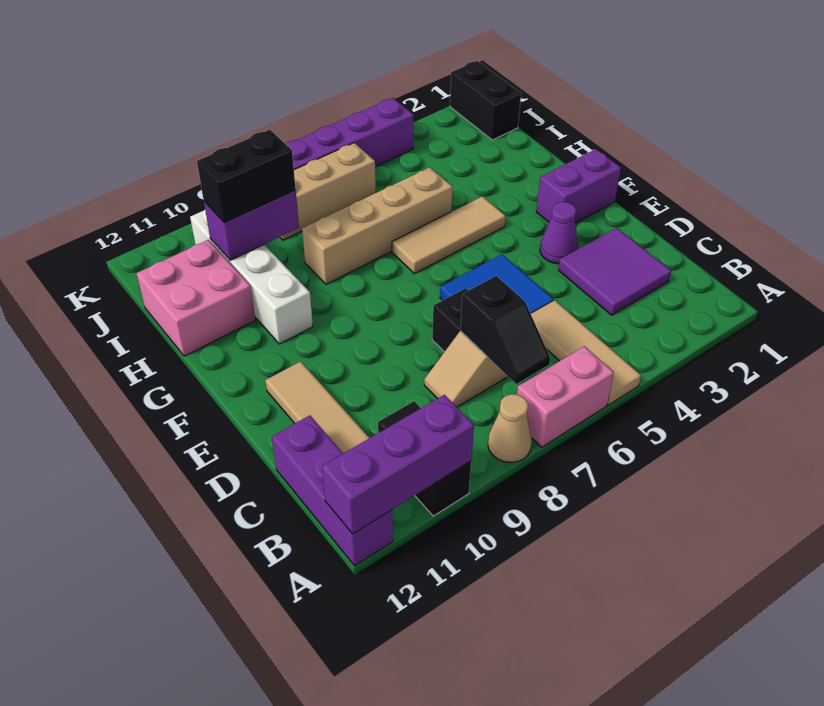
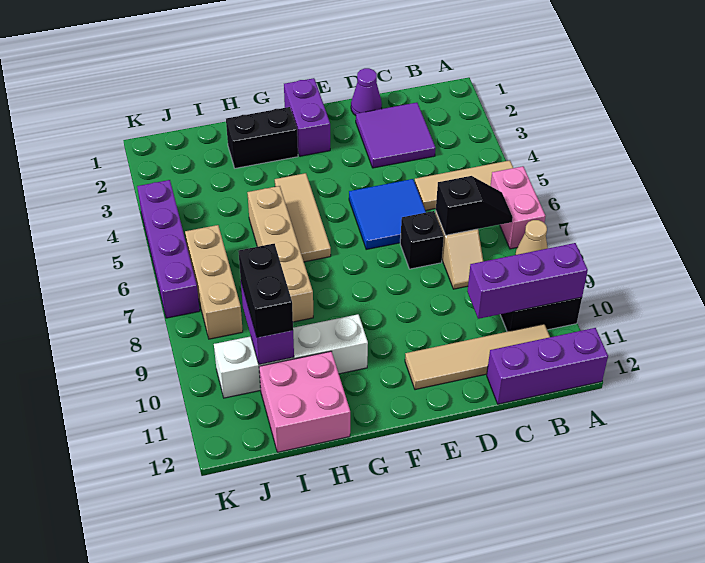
purple brick A10:A12 level 2 -> purple brick A10:C10 level 2
purple cone E3 level 1 -> purple cone D1 level 1
black brick J1:K1 level 1 -> black brick G2:H2 level 1

